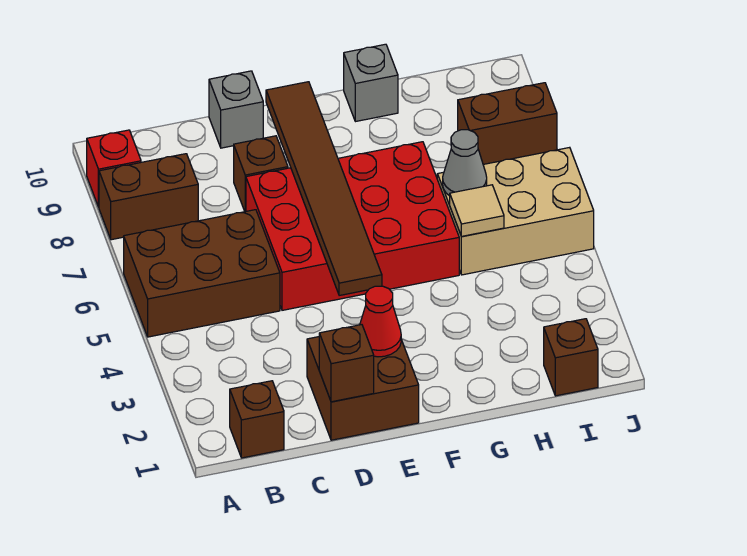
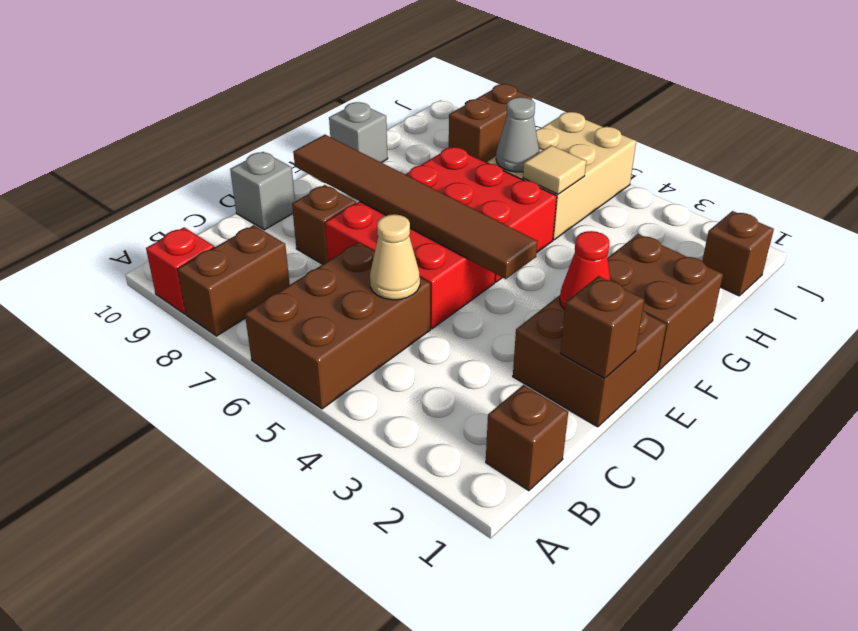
none -> tan cone C5 level 2
none -> brown brick F1:G2 level 1

